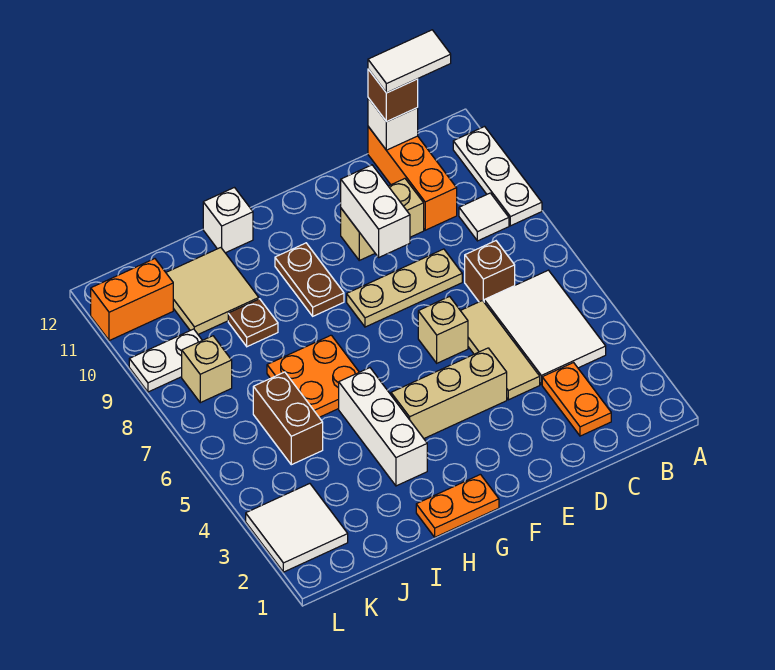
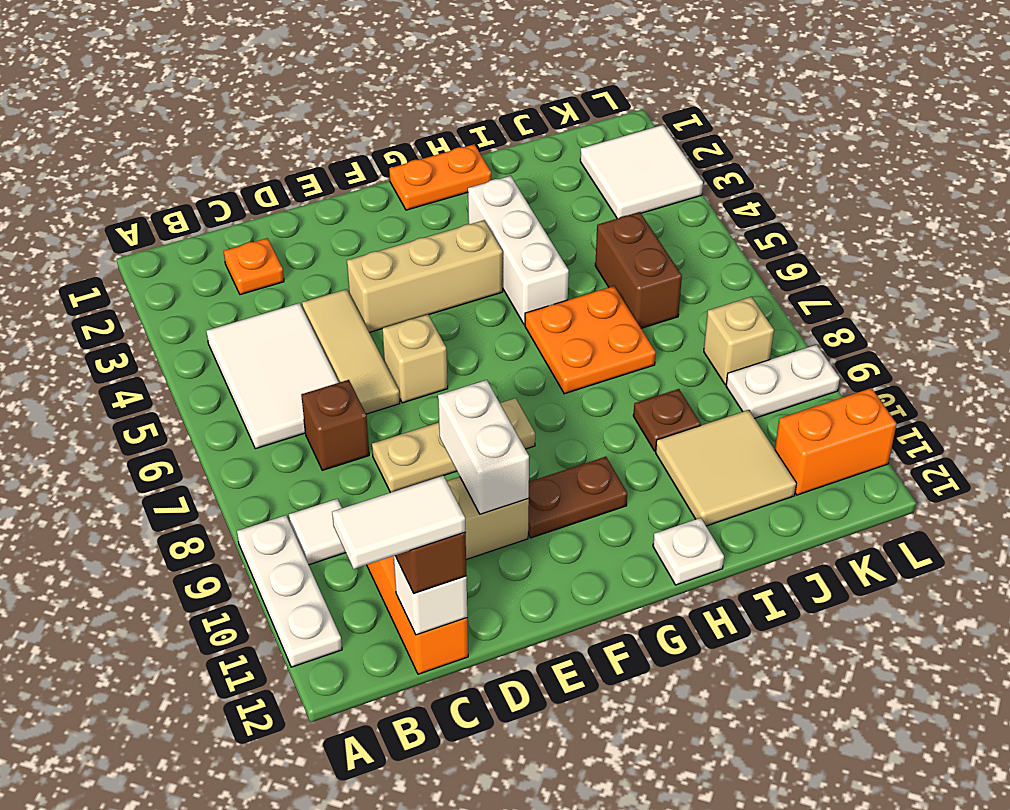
orange plate C2:C3 level 1 -> orange plate C2 level 1
brown plate G9:G10 level 1 -> brown plate F10:G10 level 1
white brick H12 level 1 -> white plate H12 level 1

